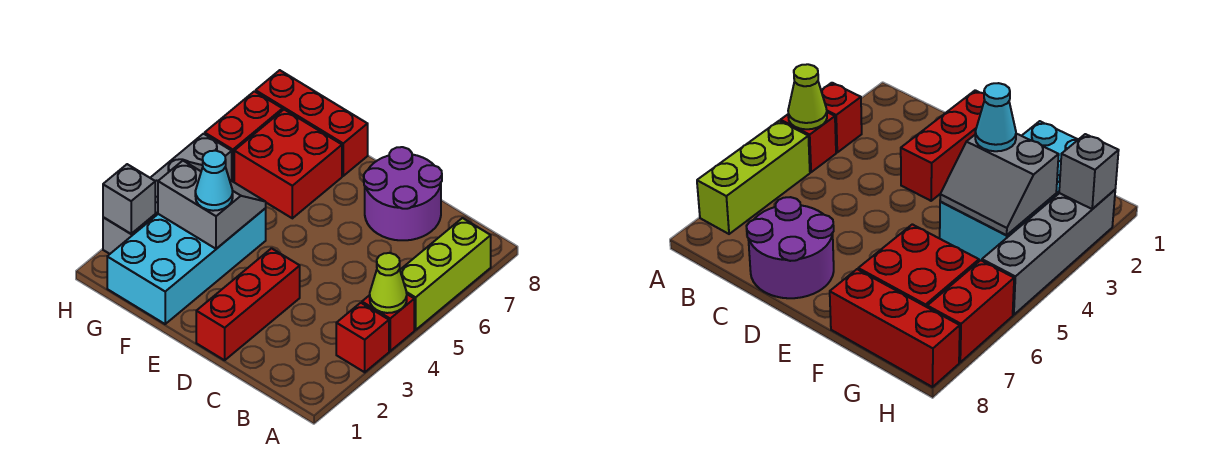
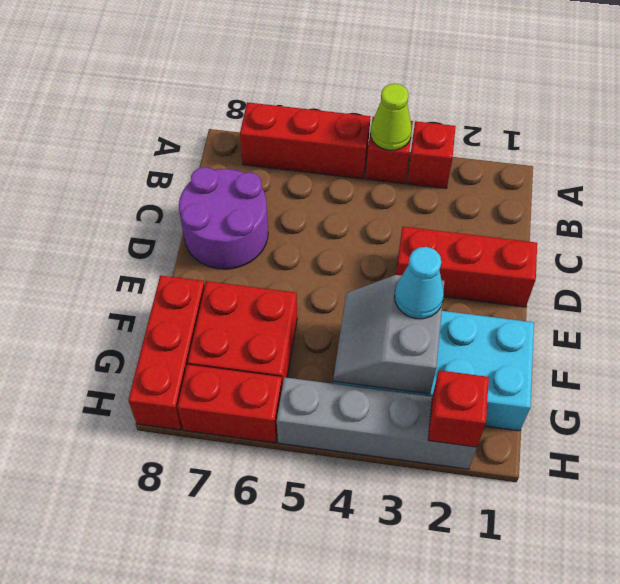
lime brick A5:A7 level 1 -> red brick A5:A7 level 1
grey brick H2 level 2 -> red brick H2 level 2

